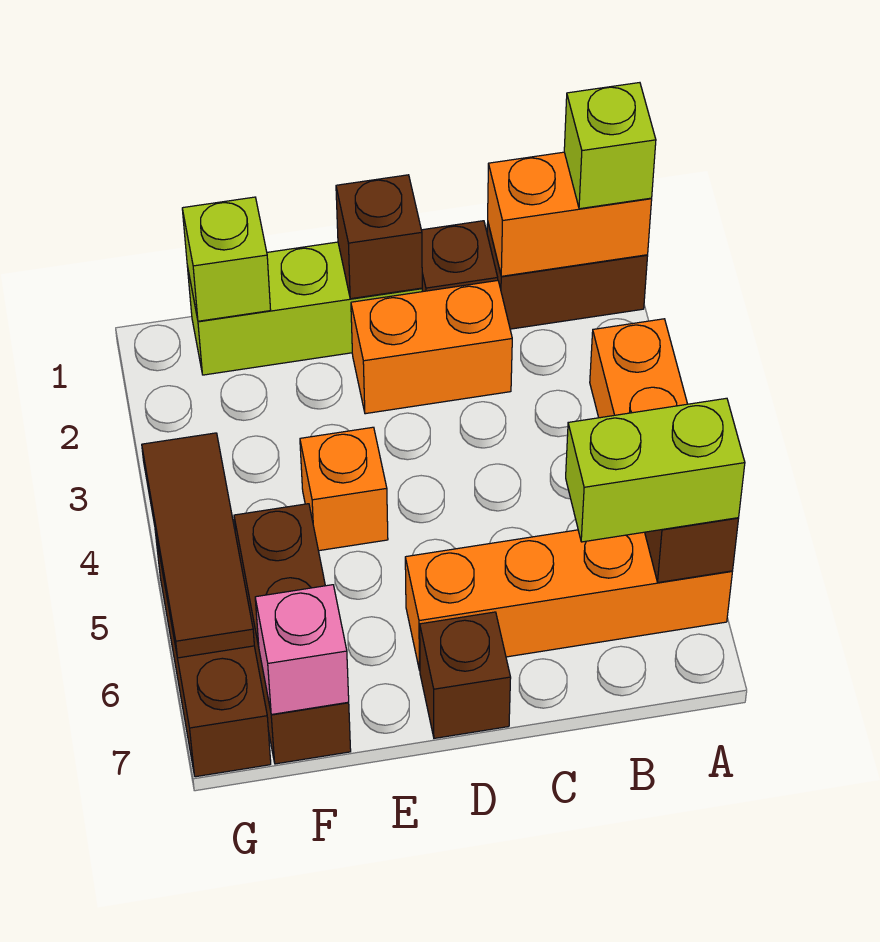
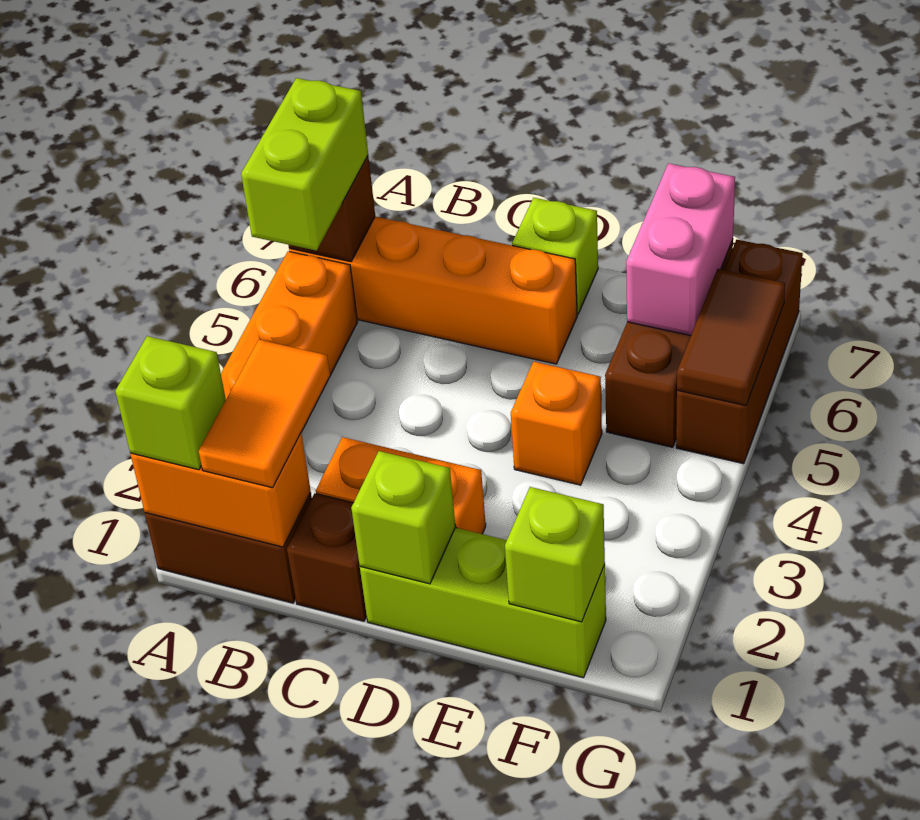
lime brick A6:B6 level 3 -> lime brick A5:A6 level 3
none -> orange tile B1:B2 level 3
brown brick D1 level 2 -> lime brick D1 level 2
brown brick D7 level 1 -> lime brick D7 level 1
pink brick F7 level 2 -> pink brick F6:F7 level 2
brown tile G4:G6 level 2 -> brown tile G5:G6 level 2

